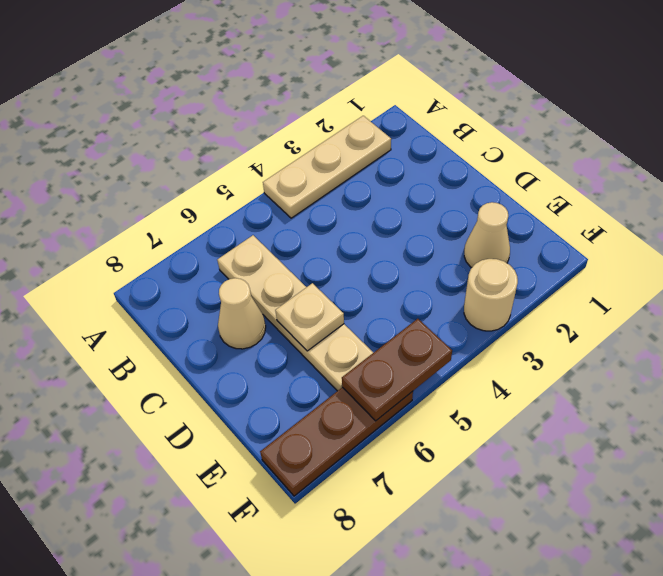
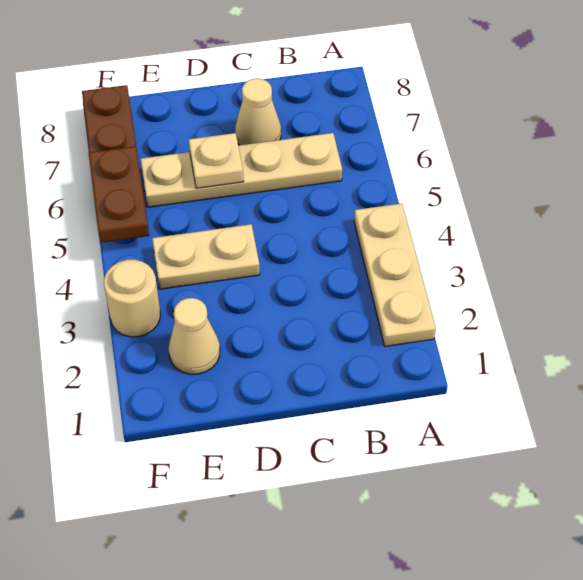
none -> tan plate D4:E4 level 1

